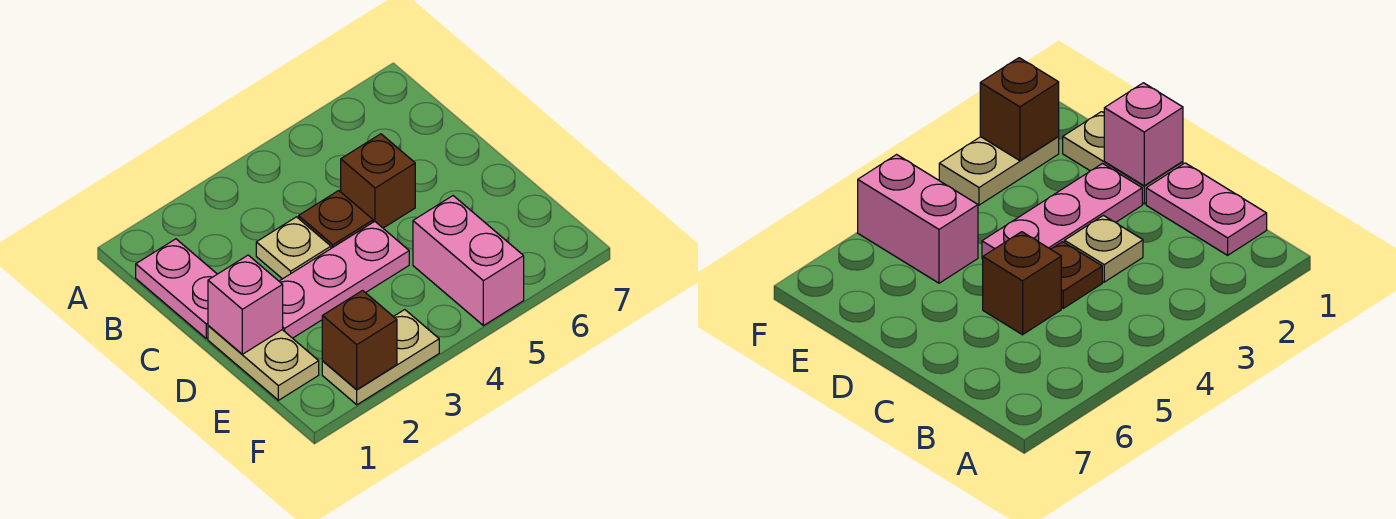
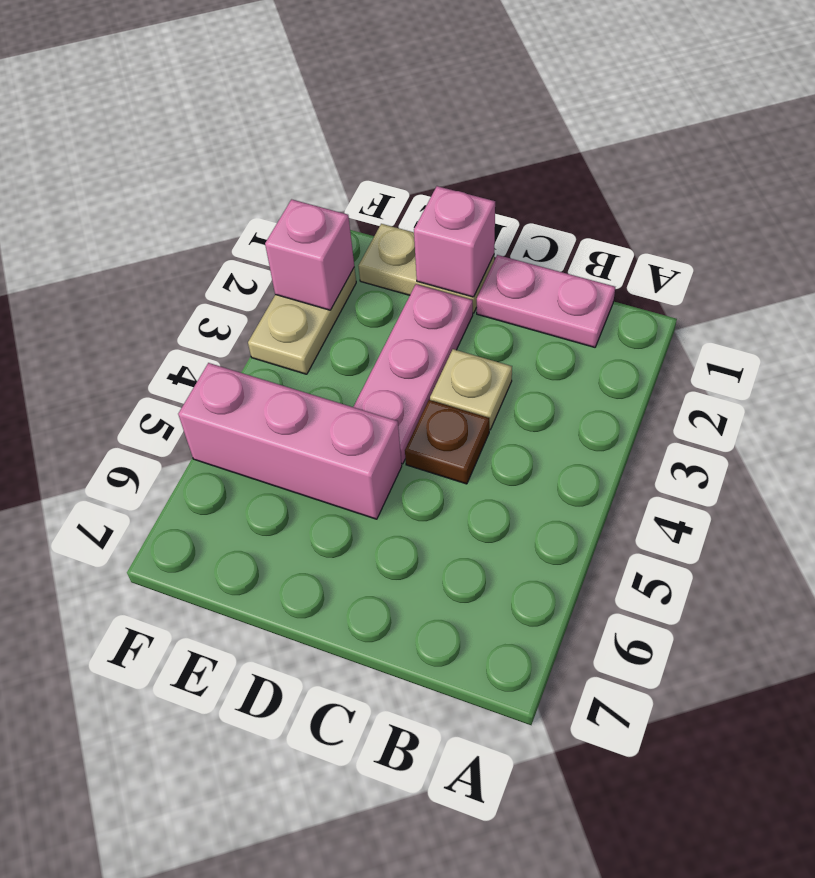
brown brick C5 level 1 -> none
pink brick E5:F5 level 1 -> pink brick D5:F5 level 1
brown brick F2 level 2 -> pink brick F2 level 2

